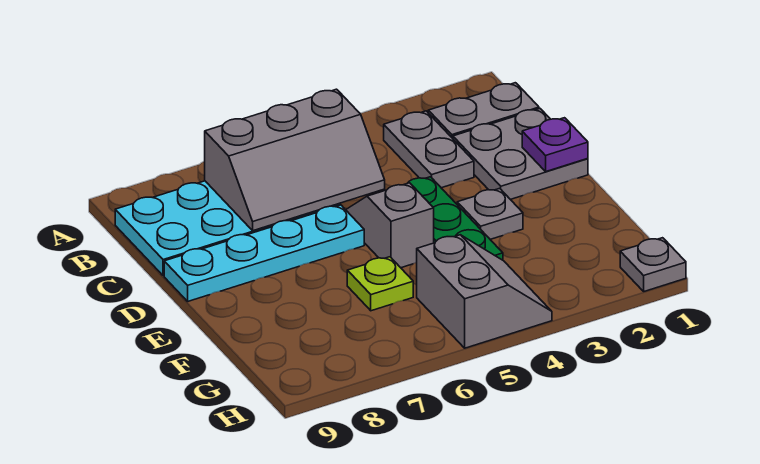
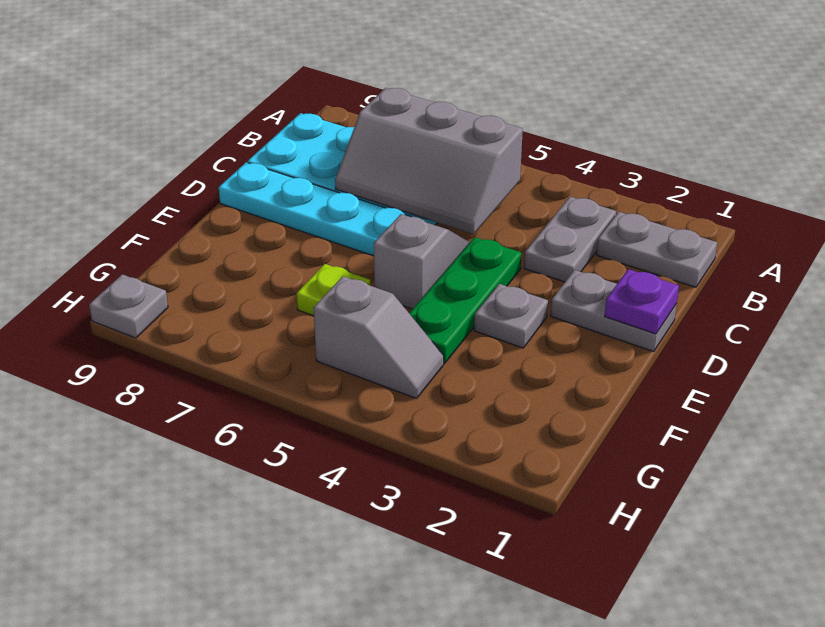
grey plate C1:D2 level 1 -> grey plate D1:D2 level 1
grey slope G4:H5 level 1 top 5 -> grey slope G4:G5 level 1 top 5
grey plate H1 level 1 -> grey plate H9 level 1

